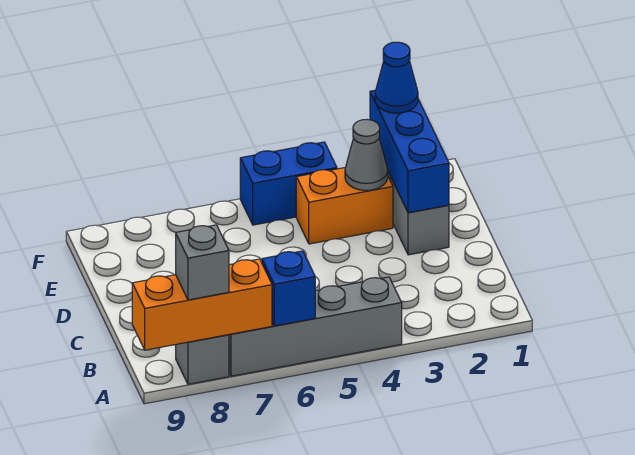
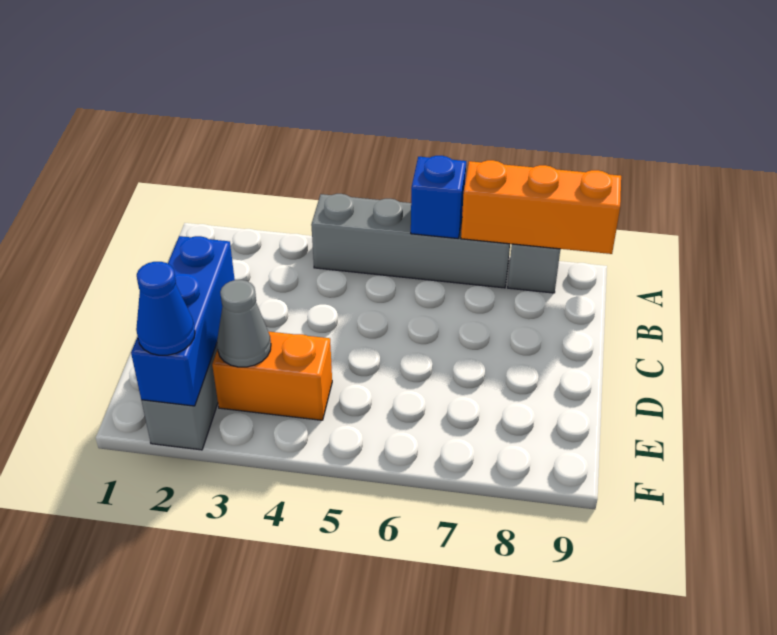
grey brick A8 level 3 -> none
blue brick F4:F5 level 1 -> none

